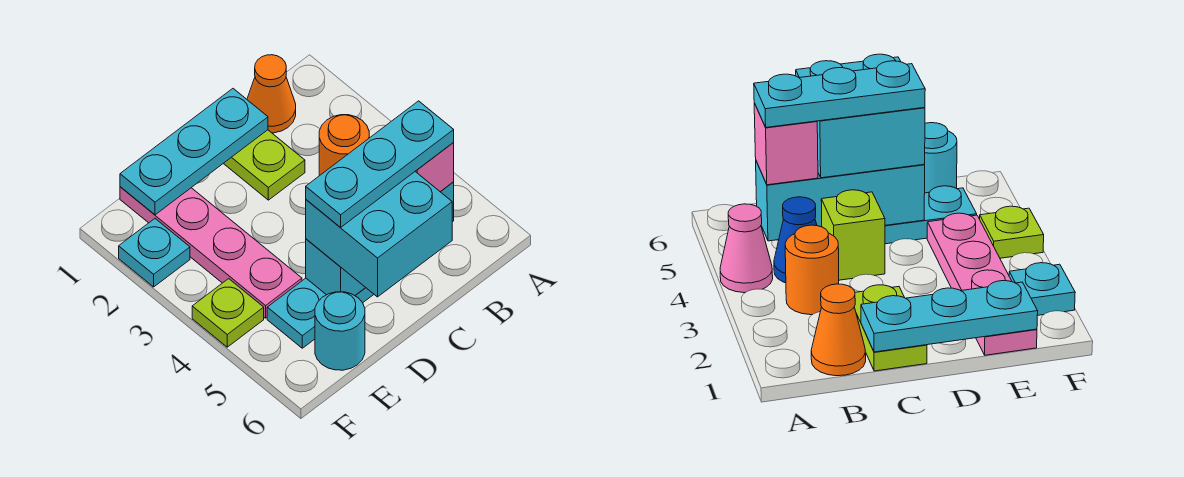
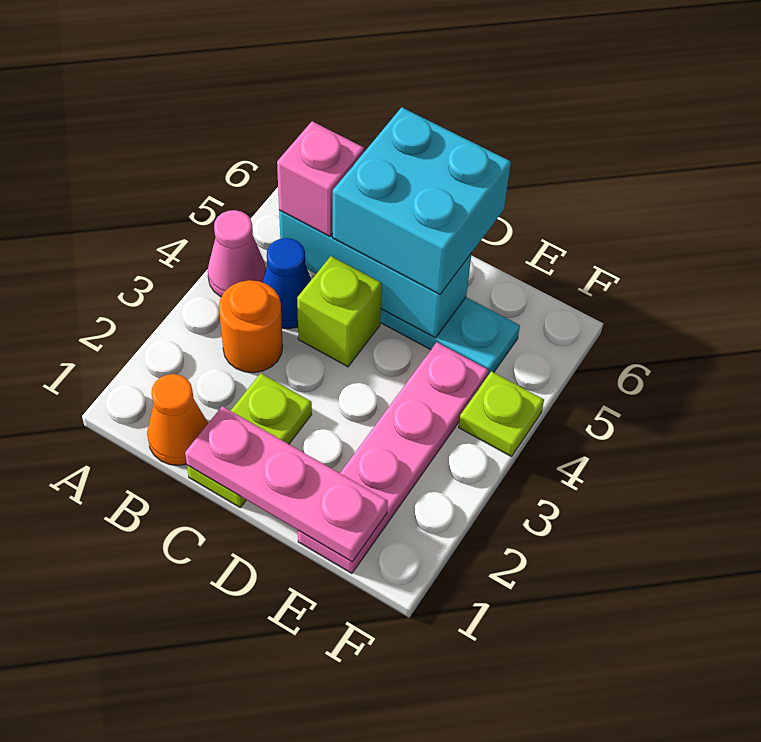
cyan plate B5:D5 level 4 -> none
cyan plate C1:E1 level 2 -> pink plate C1:E1 level 2
cyan round brick E6 level 1 -> none
cyan plate F2 level 1 -> none

